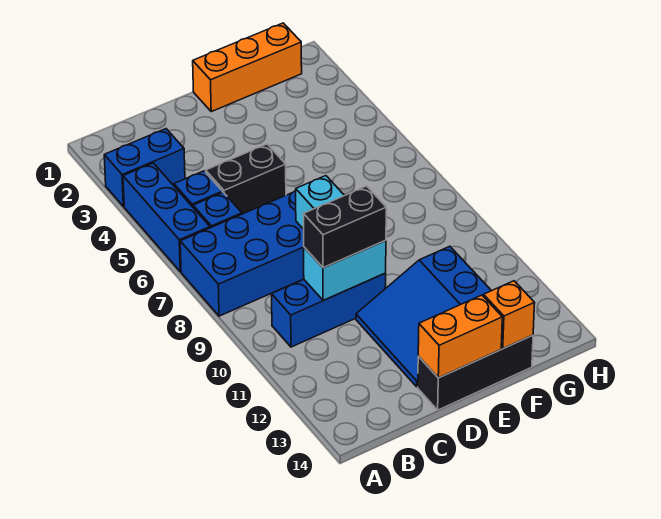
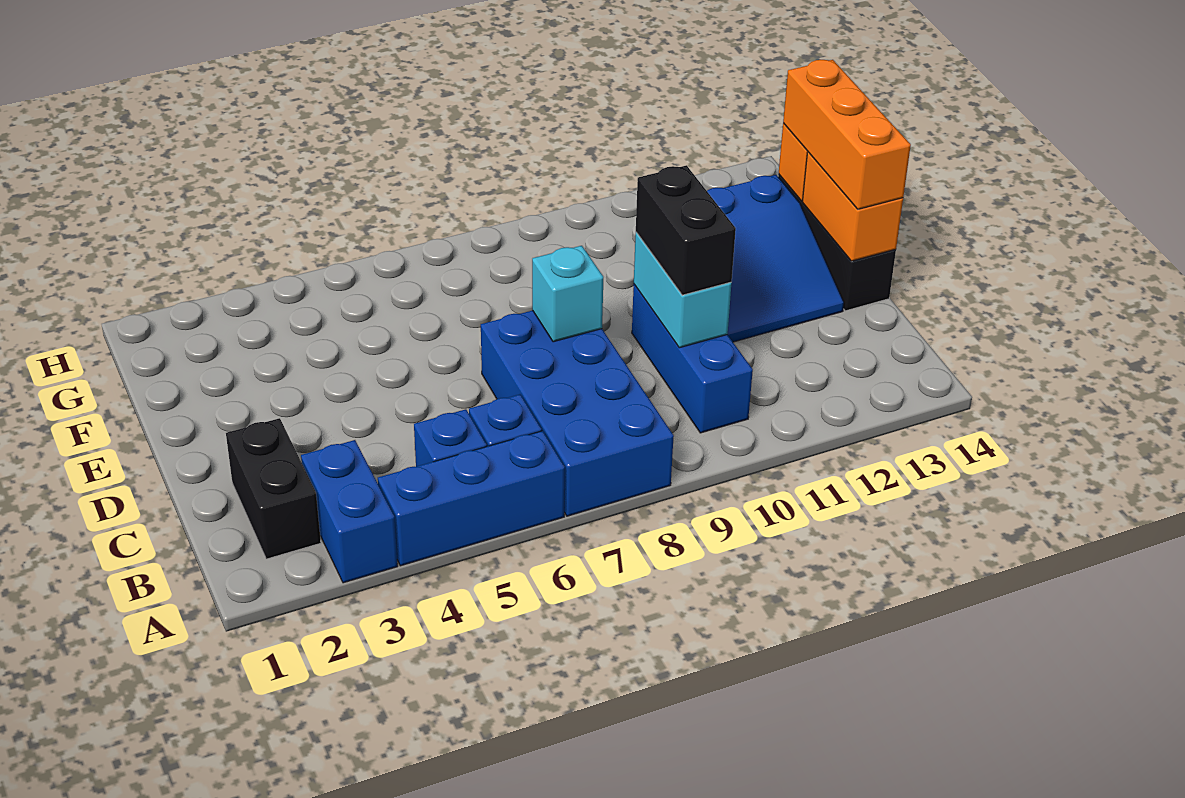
black brick C5:D5 level 1 -> black brick B2:C2 level 1
orange brick E1:G1 level 1 -> orange brick D14:F14 level 3

